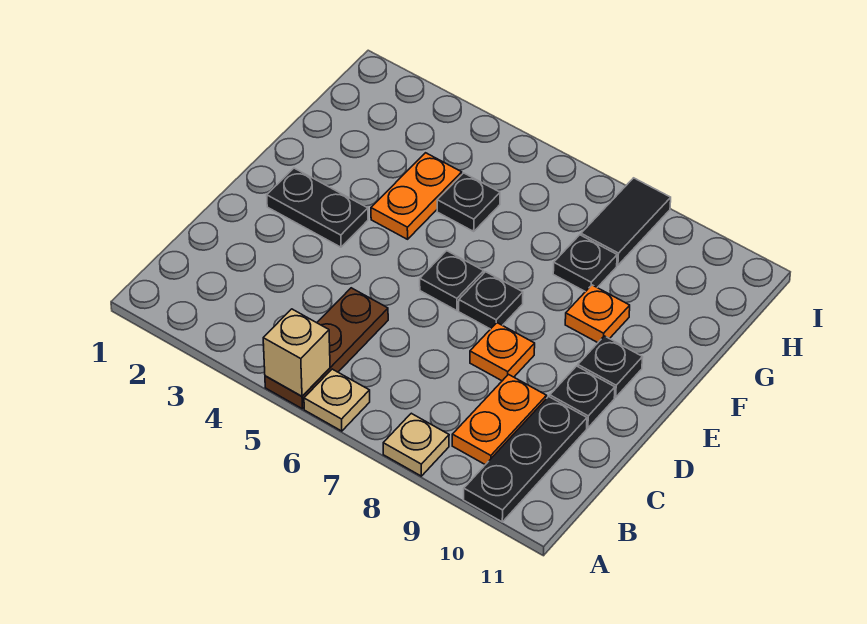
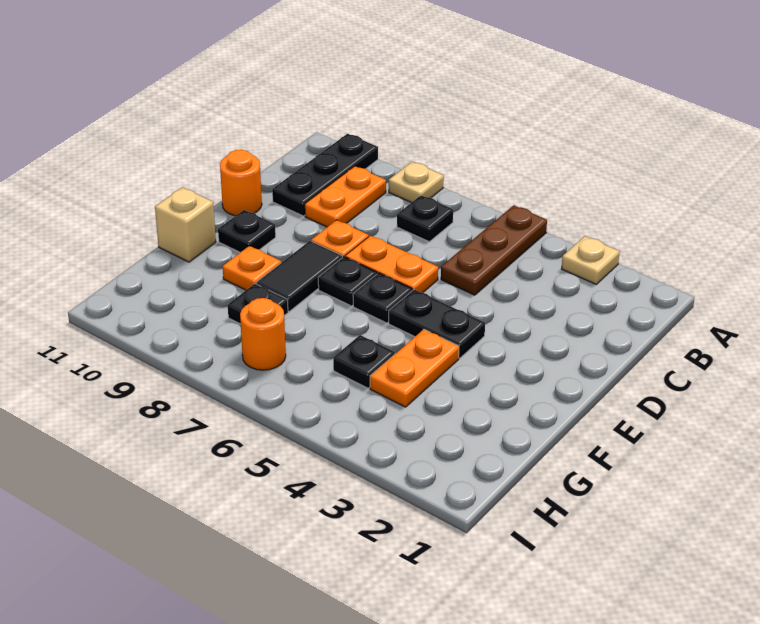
tan brick A5 level 2 -> tan brick F11 level 1
tan plate A6 level 1 -> tan plate A3 level 1
none -> orange plate D6:D7 level 1
black plate D10 level 1 -> black plate B7 level 1
none -> orange round brick D11 level 1
black plate E2:E3 level 1 -> black plate E4:E5 level 1
none -> orange round brick H7 level 1
black tile H8:I8 level 1 -> black tile E8:F8 level 1

